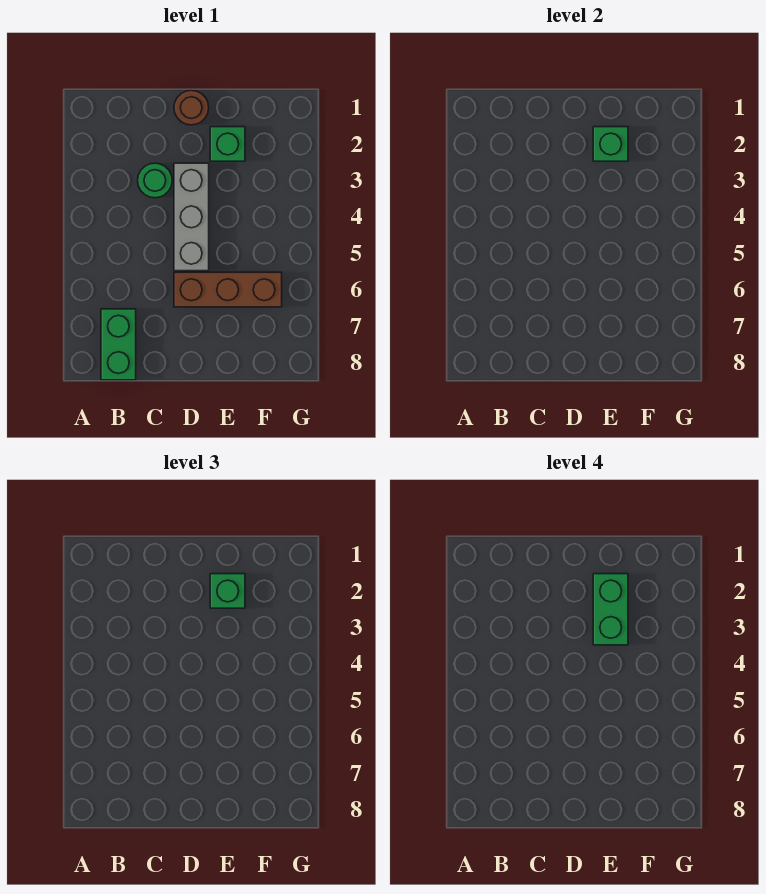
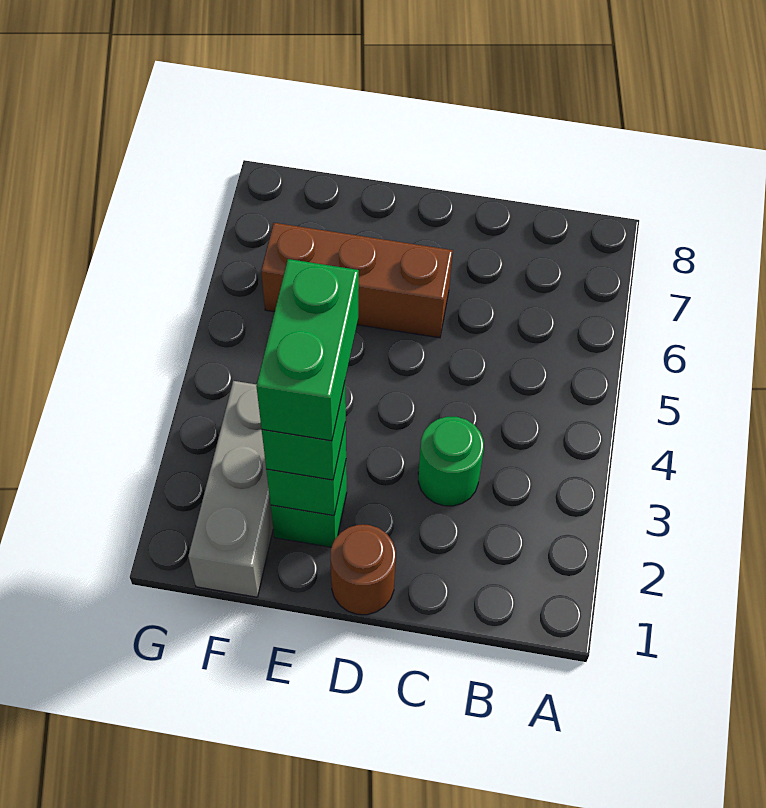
green brick B7:B8 level 1 -> none
grey brick D3:D5 level 1 -> grey brick F1:F3 level 1

